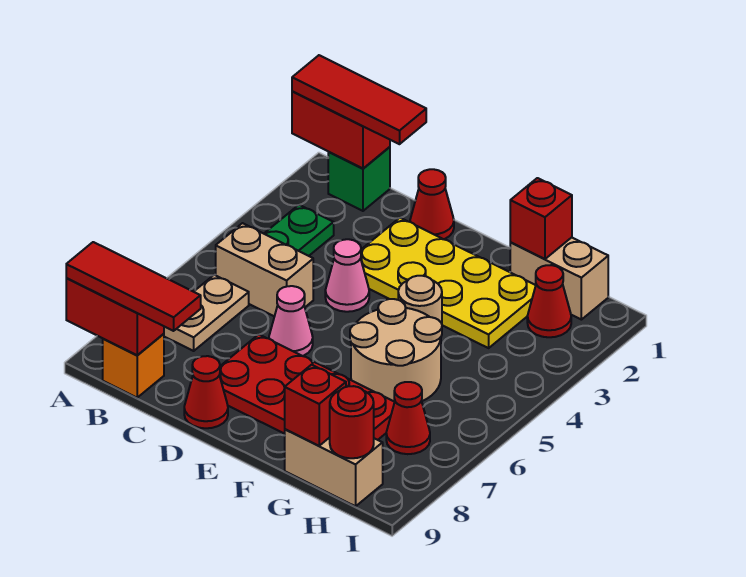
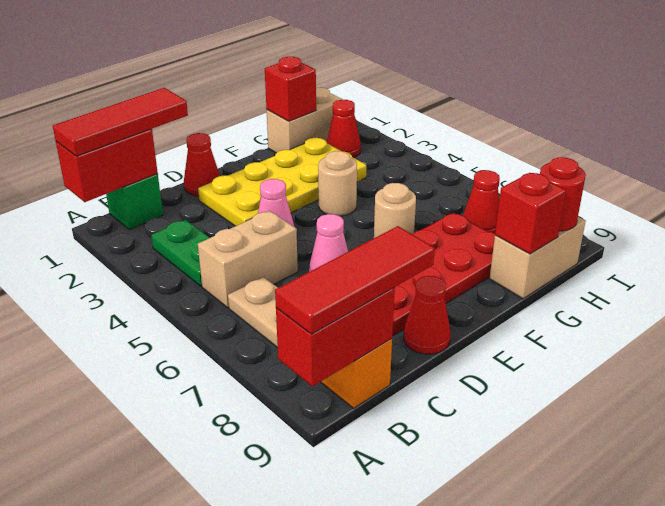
tan round brick F5:G6 level 1 -> tan round brick F6 level 1

